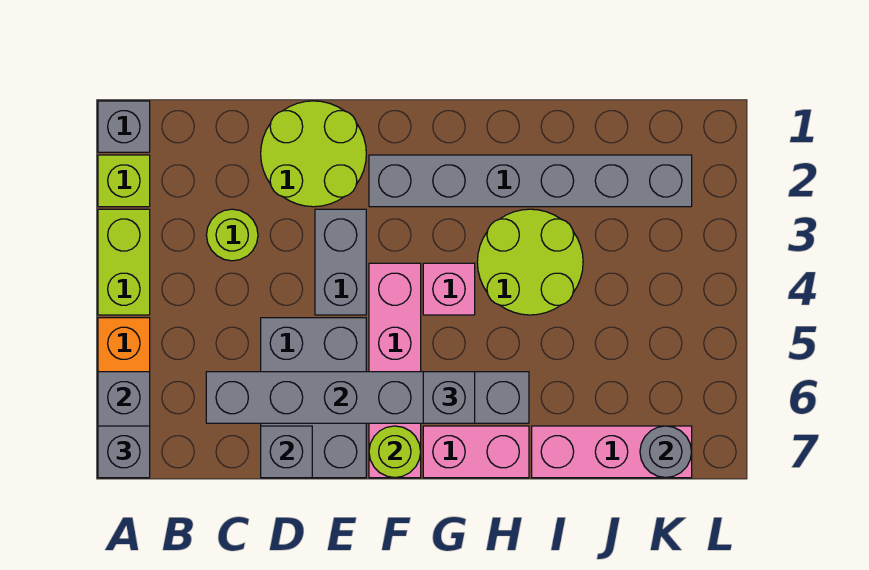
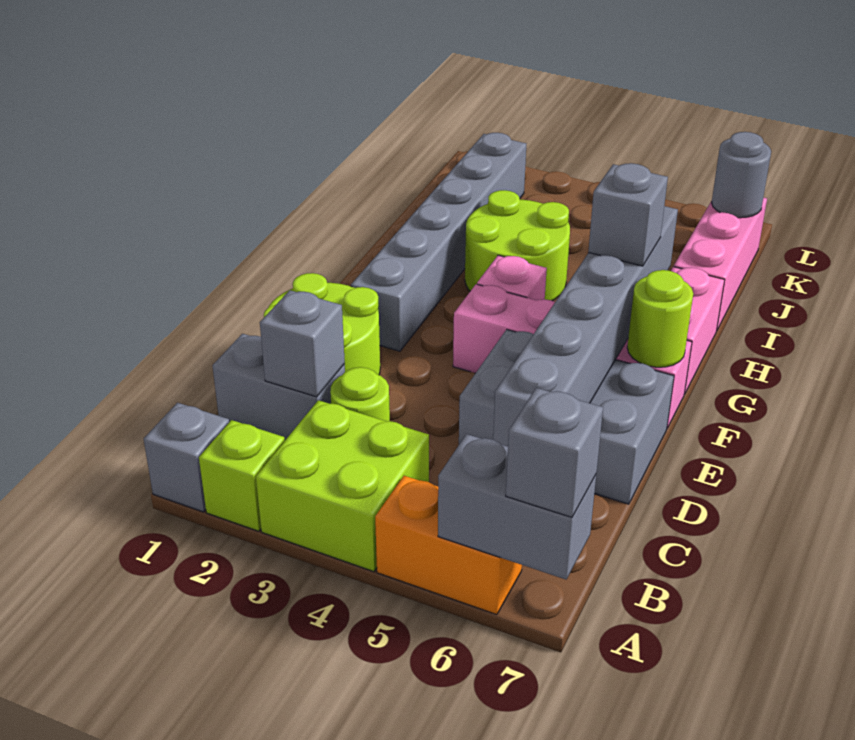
lime brick A3:A4 level 1 -> lime brick A3:B4 level 1
grey brick D7 level 2 -> grey brick C2 level 2
grey brick E3:E4 level 1 -> grey brick C1:C2 level 1

